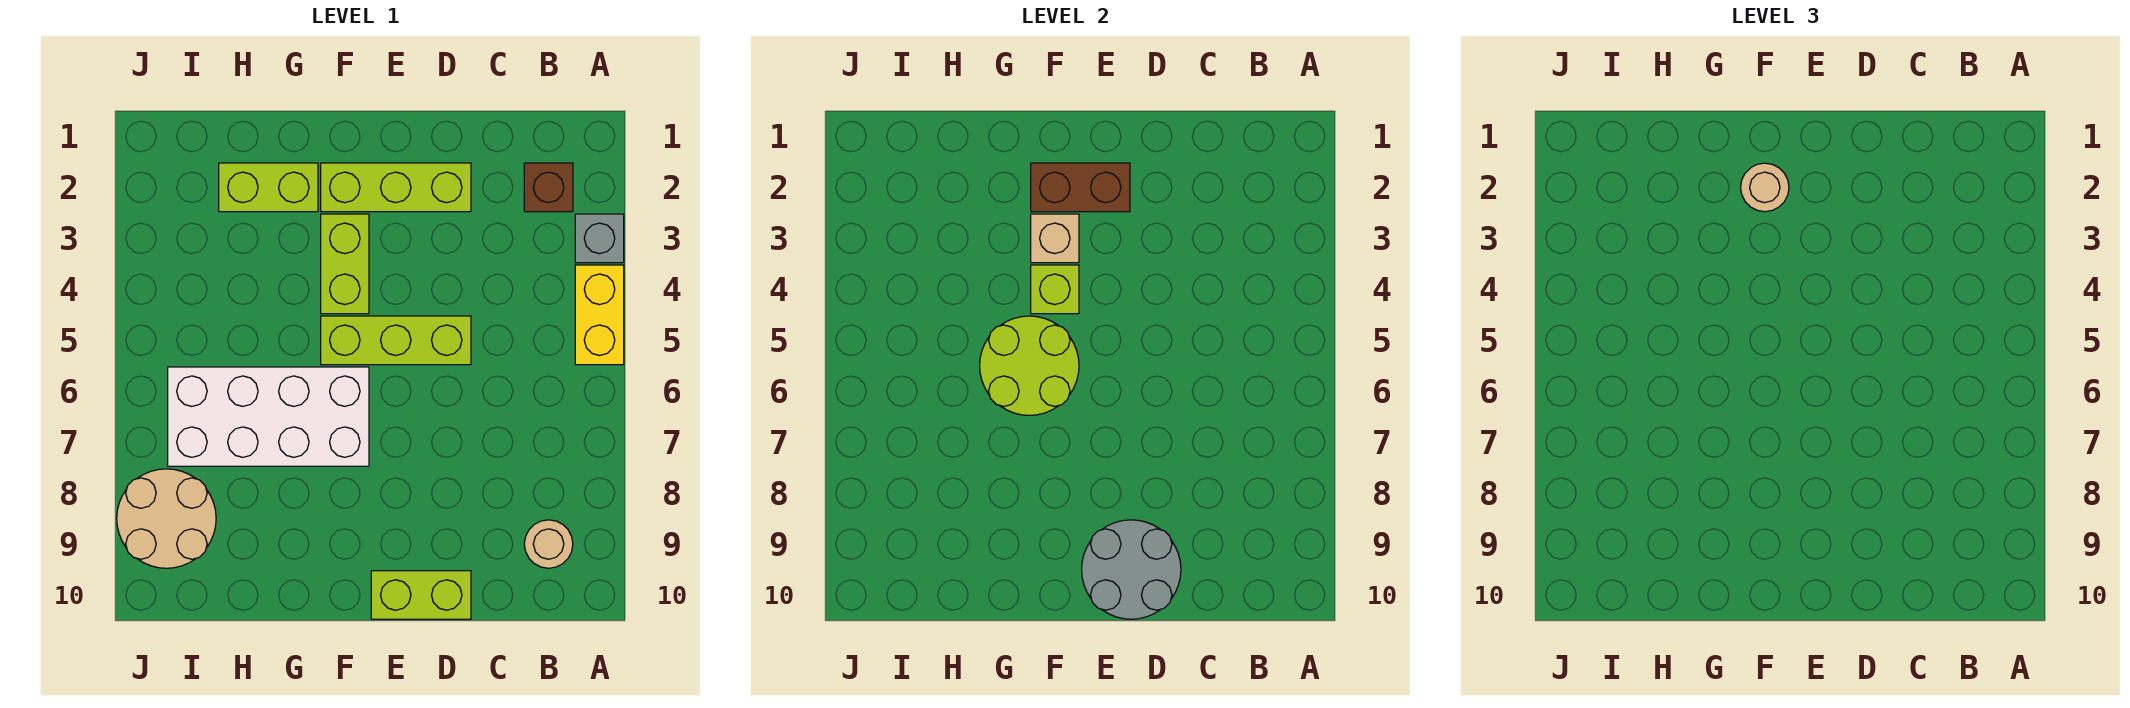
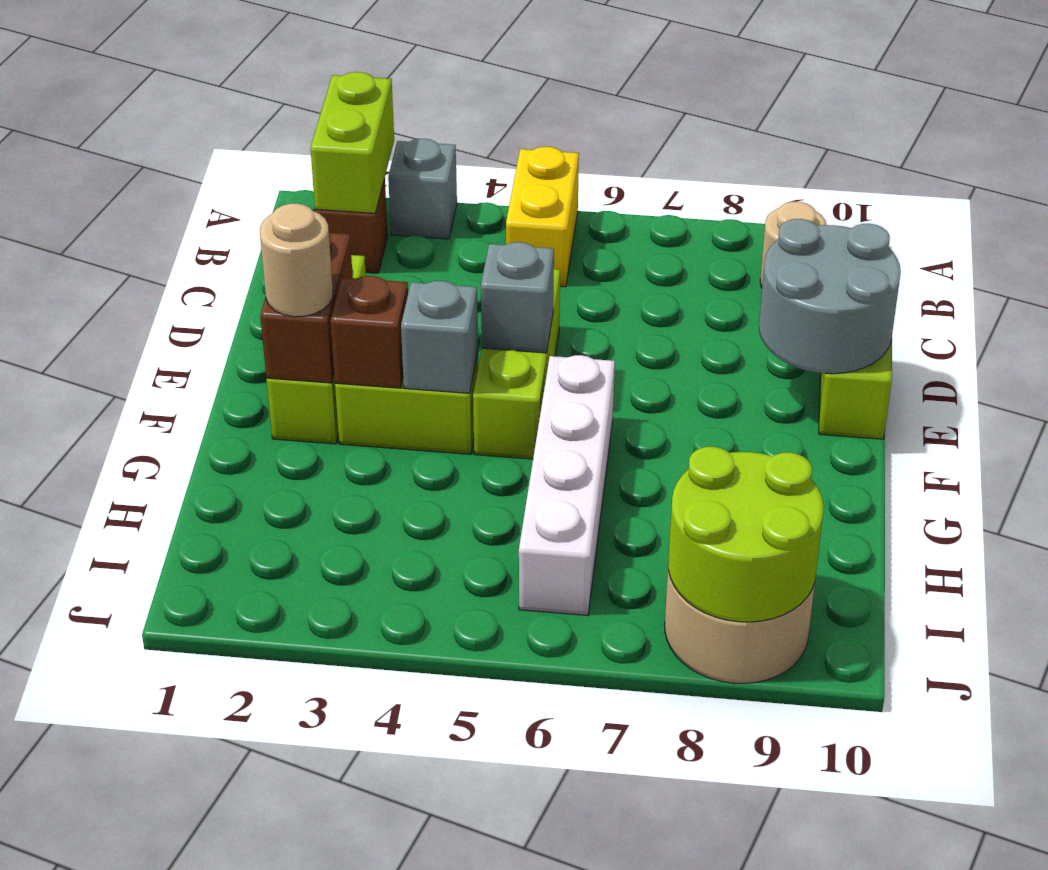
yellow brick A4:A5 level 1 -> yellow brick A5:B5 level 1
none -> grey brick E5 level 2
tan brick F3 level 2 -> brown brick F3 level 2
lime brick F4 level 2 -> grey brick F4 level 2
lime round brick F5:G6 level 2 -> lime round brick I8:J9 level 2
white brick F6:I7 level 1 -> white brick F6:I6 level 1
lime brick G2:H2 level 1 -> lime brick A2:B2 level 2

